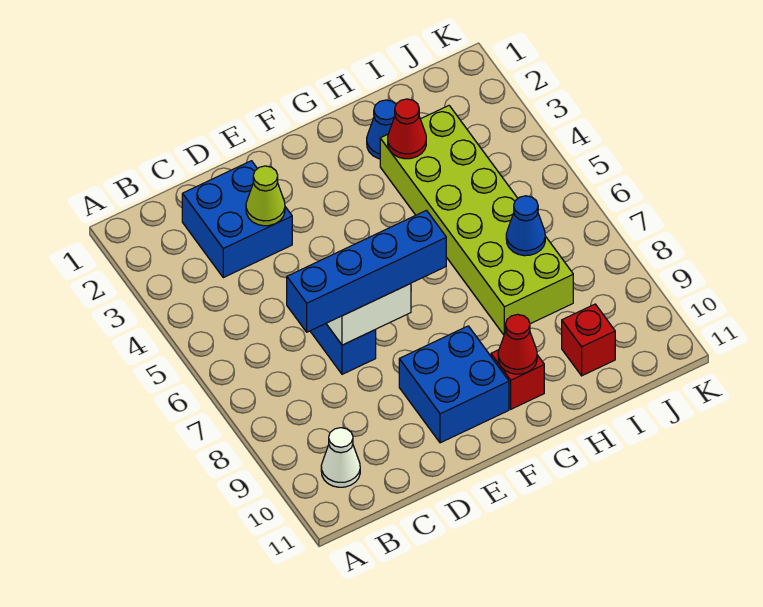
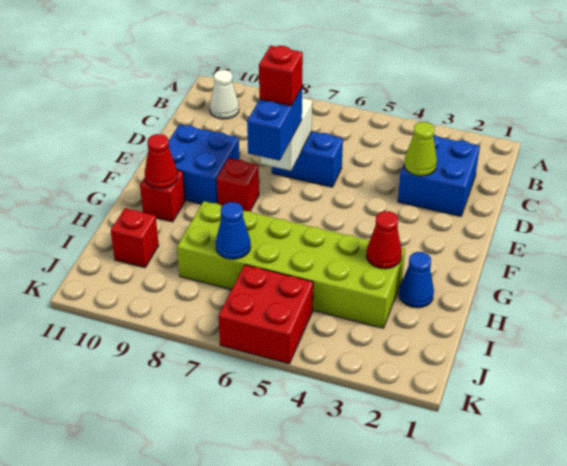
blue brick C7:F7 level 3 -> blue brick E7:F7 level 3
none -> red brick E7 level 4
none -> red brick F8 level 1
none -> red brick J5:K6 level 1

